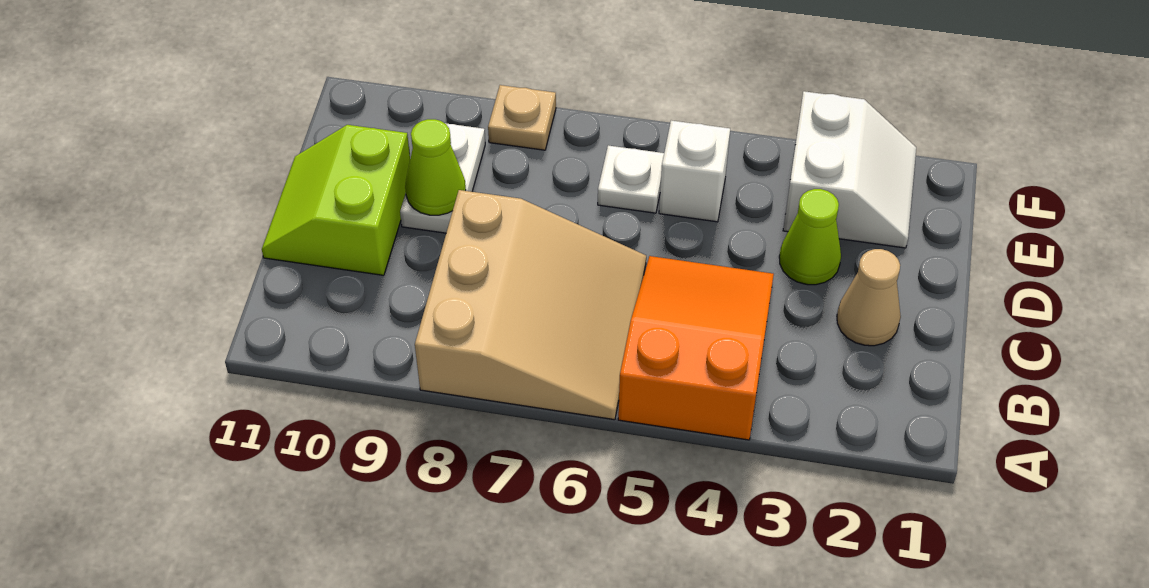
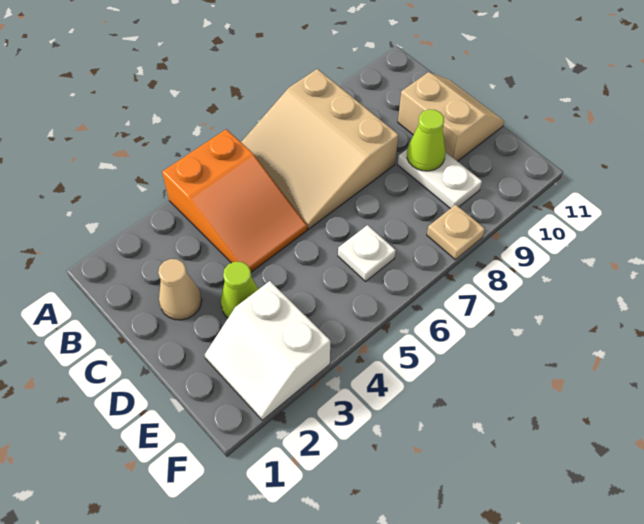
lime slope C10:D11 level 1 top 10 -> tan slope C10:D11 level 1 top 10
white brick E5 level 1 -> none

